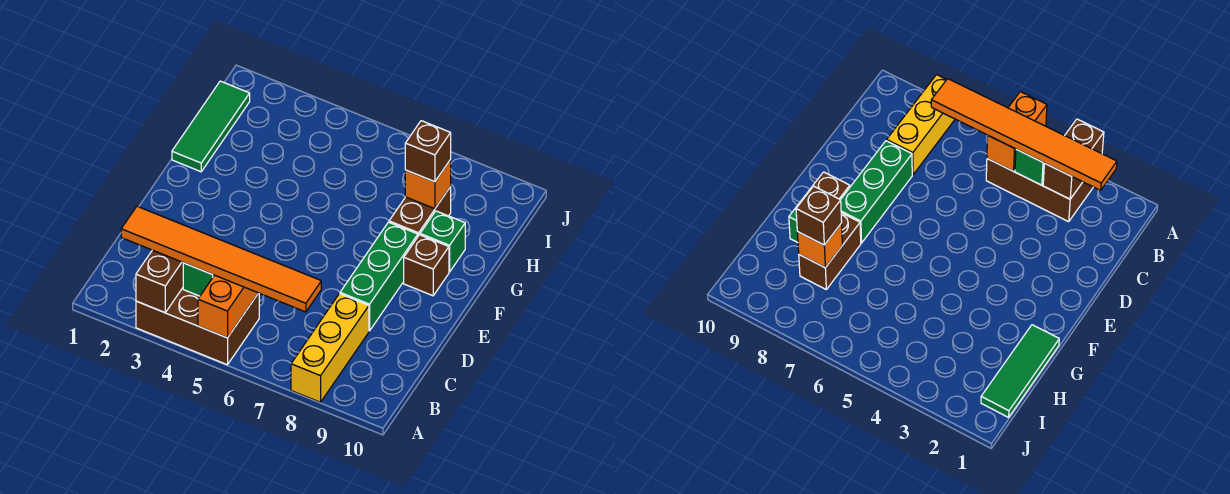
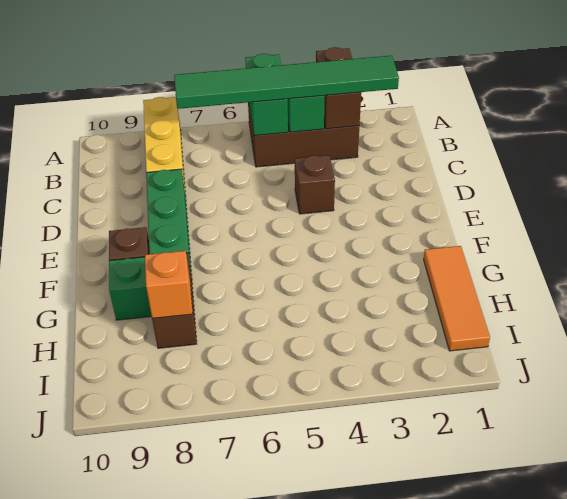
orange brick A5:B5 level 2 -> green brick A5:B5 level 2
orange tile B2:B7 level 3 -> green tile B2:B7 level 3
green tile G1:I1 level 1 -> orange tile G1:I1 level 1
brown brick H8 level 3 -> brown brick D4 level 1

